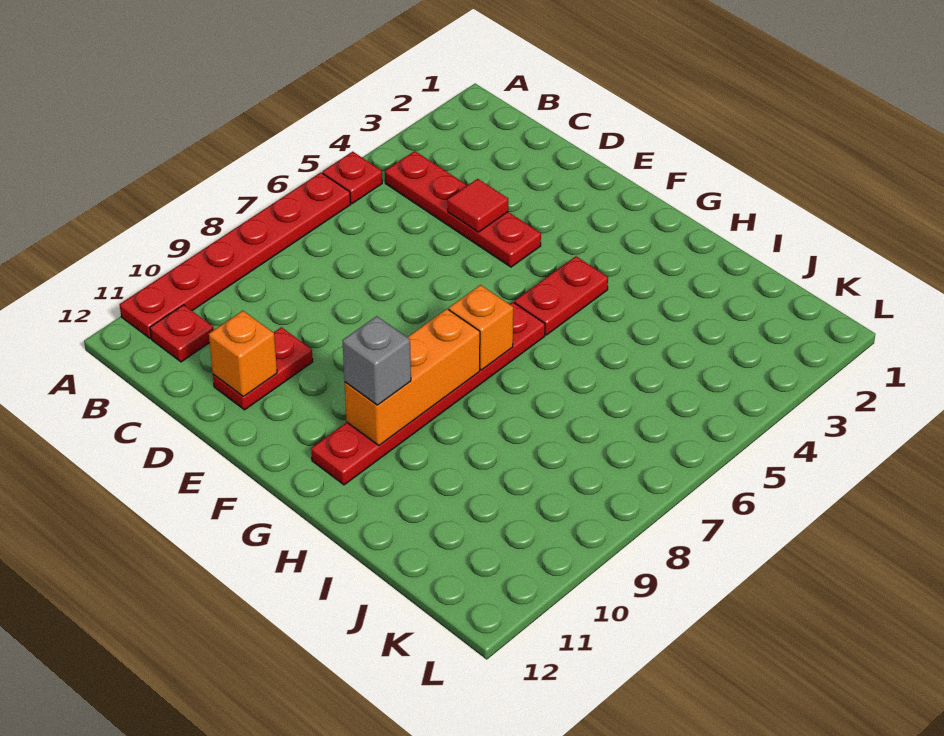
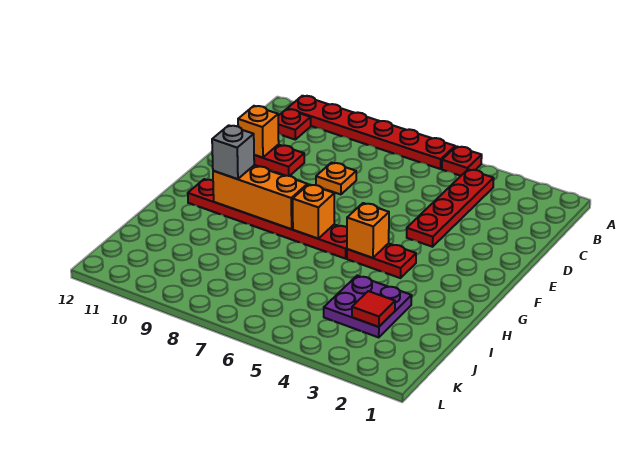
red tile D4 level 2 -> red tile J3 level 2
none -> orange plate D8 level 1
none -> orange brick G5 level 2
none -> purple plate I3:J4 level 1

